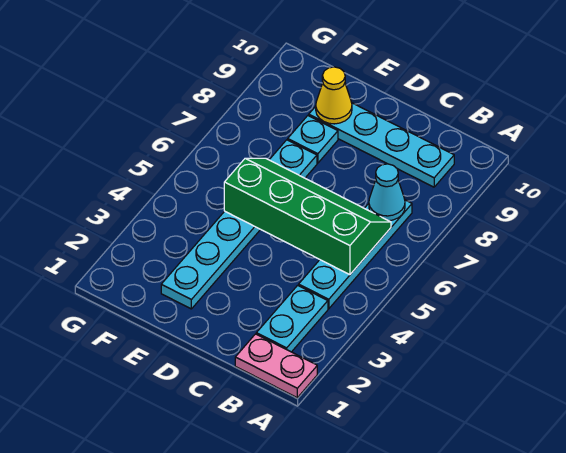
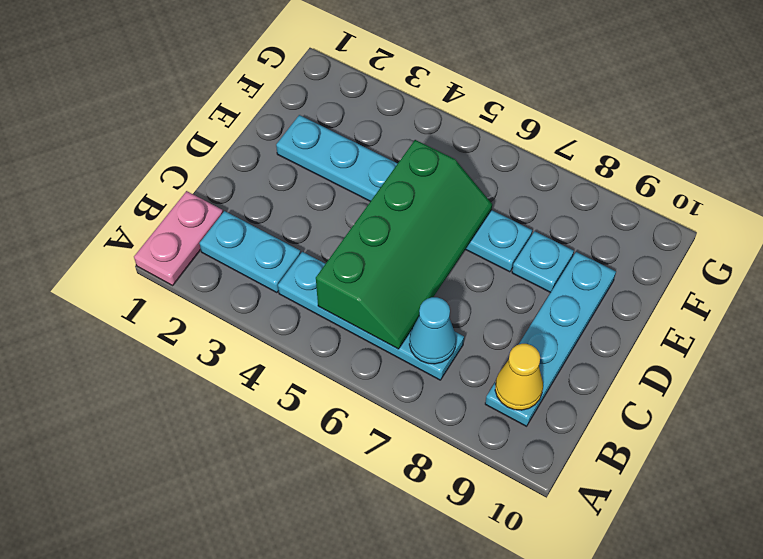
yellow cone E9 level 2 -> yellow cone B9 level 2

